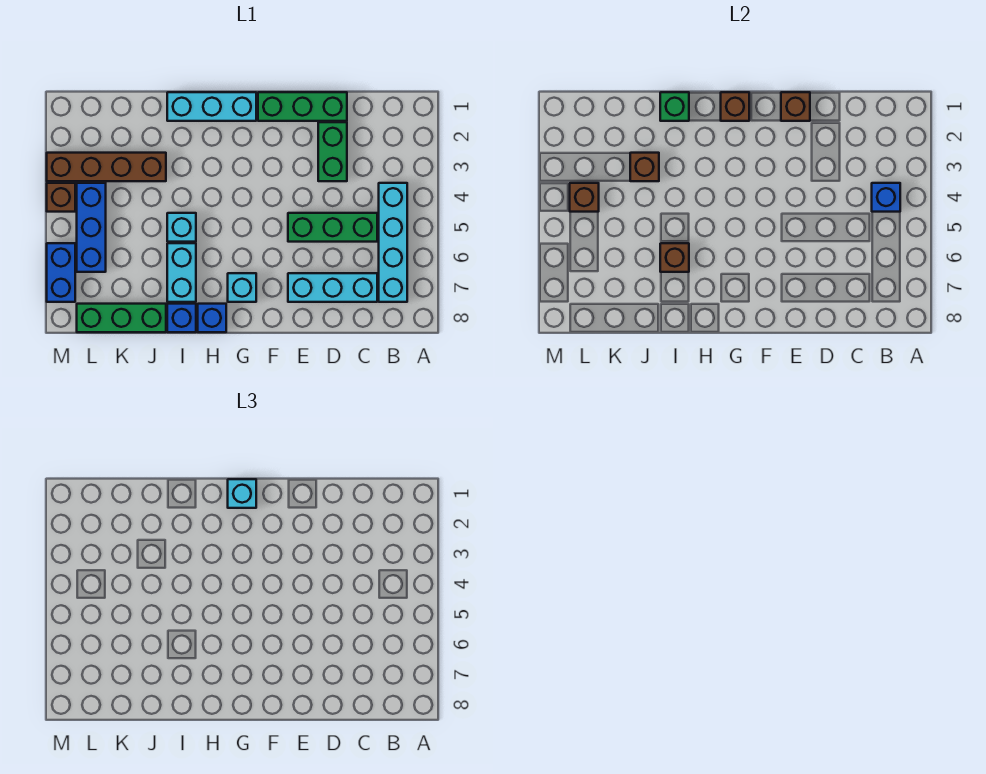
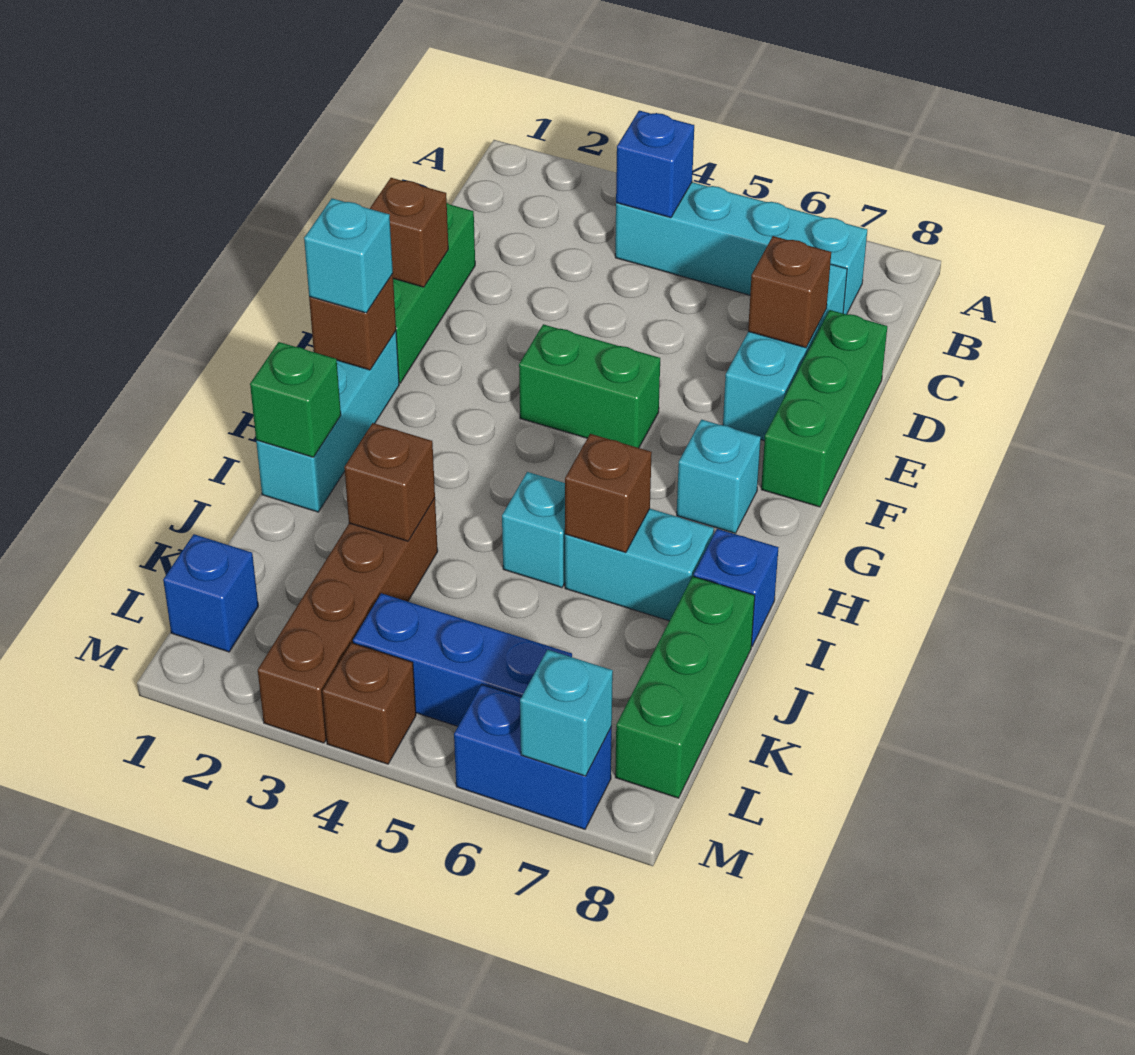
green brick C5:E5 level 1 -> green brick D8:F8 level 1
green brick D2:D3 level 1 -> green brick F4:F5 level 1
blue brick H8 level 1 -> blue brick L1 level 1
brown brick L4 level 2 -> brown brick D7 level 2
none -> cyan brick M7 level 2

